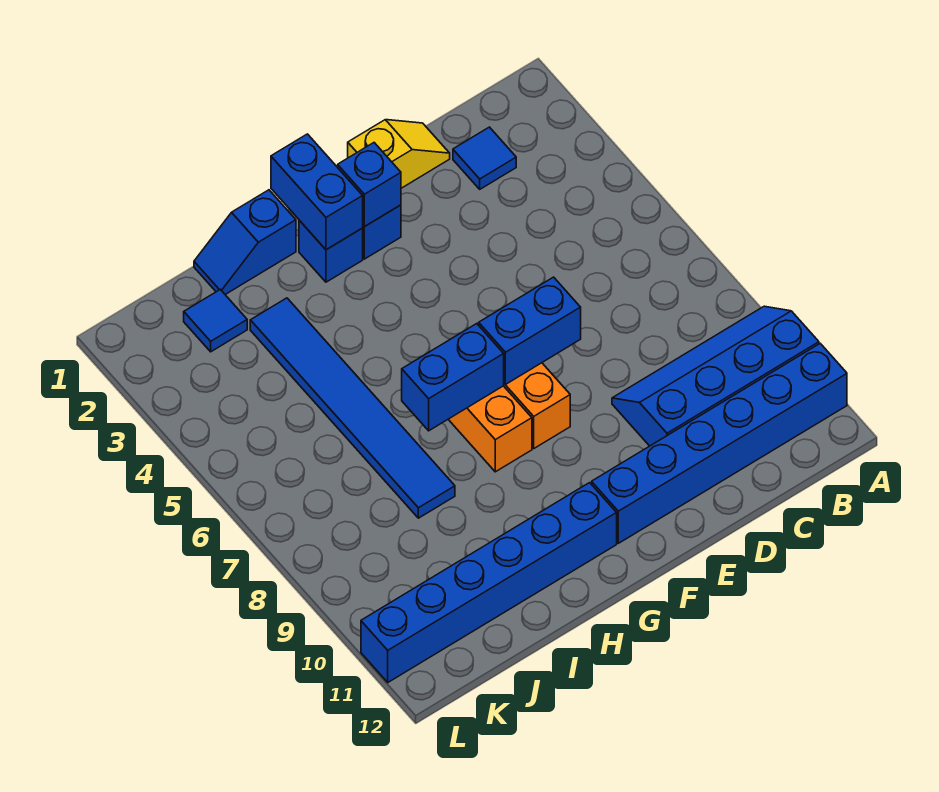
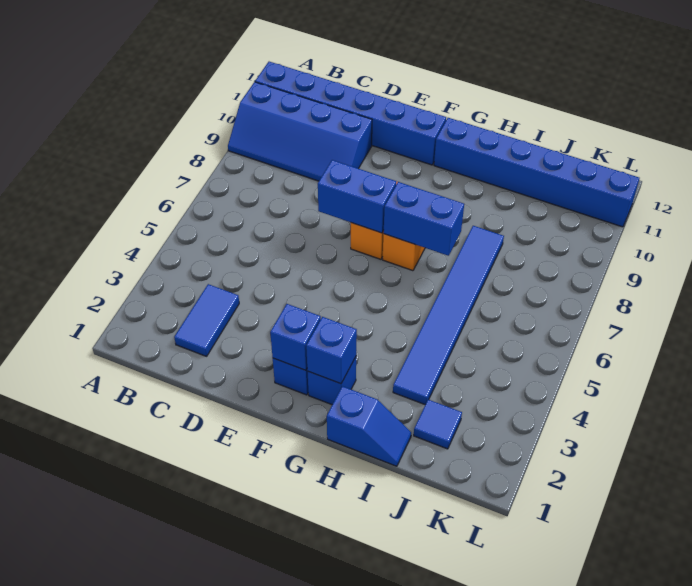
blue tile C2 level 1 -> blue tile C2:C3 level 1
yellow slope D1:E1 level 1 top E -> none
blue brick G1:G2 level 2 -> blue brick G2 level 2

